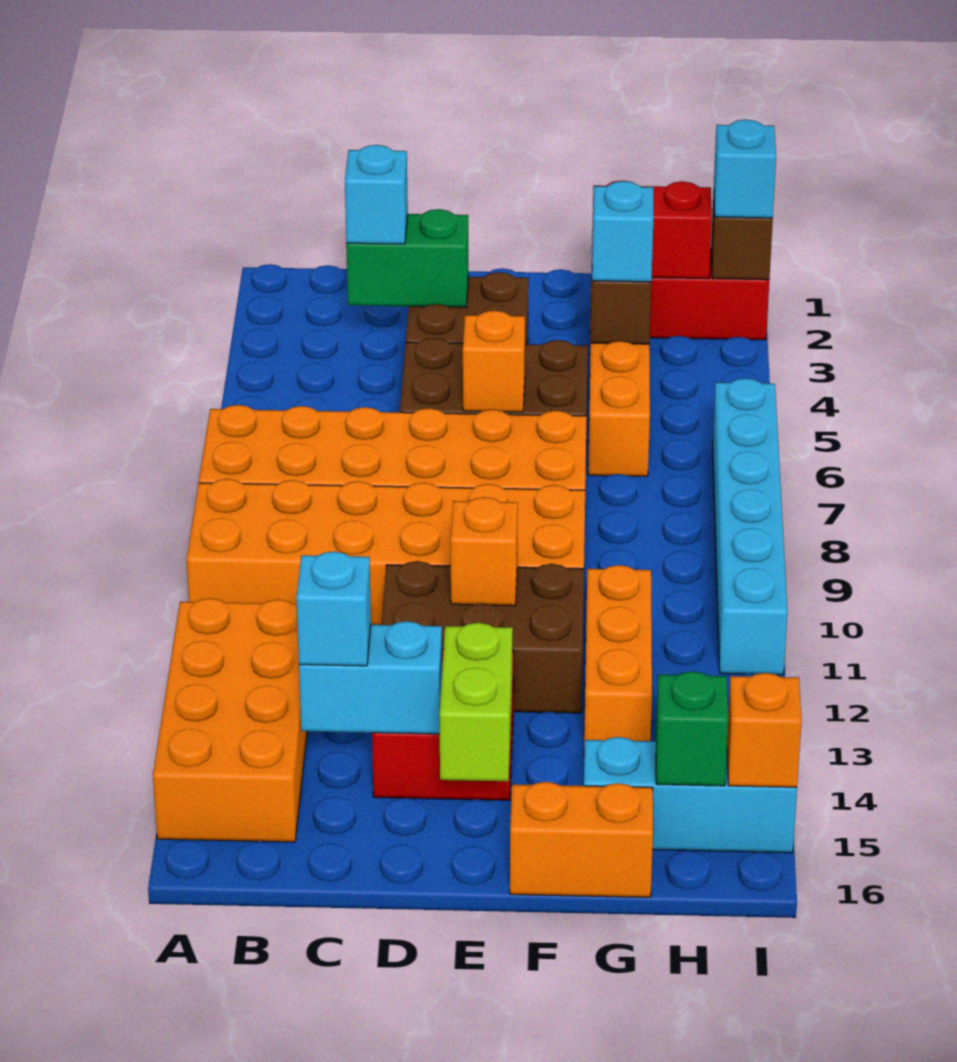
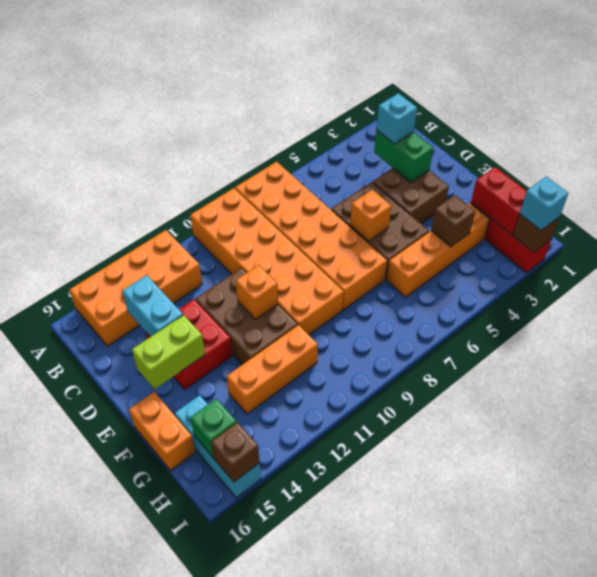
cyan brick C14 level 3 -> none
cyan brick G4 level 3 -> none
cyan brick I6:I11 level 1 -> none
orange brick I15 level 2 -> brown brick I15 level 2

